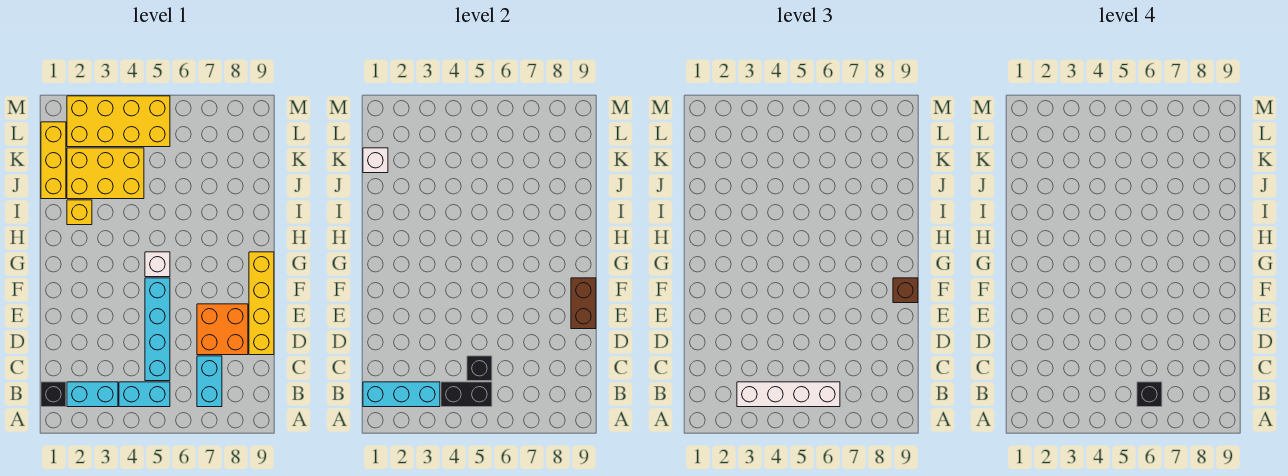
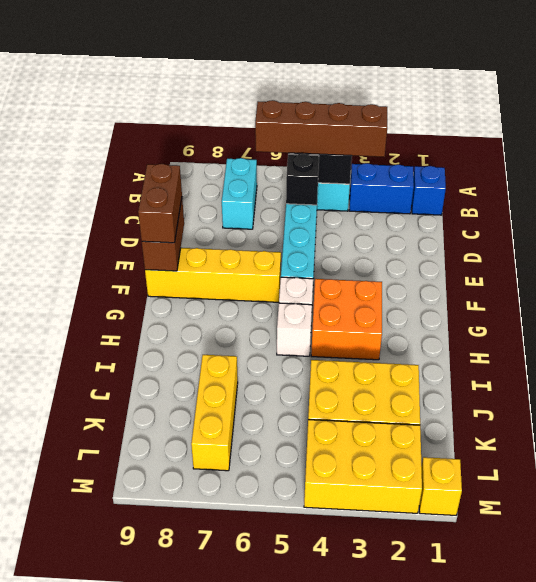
black brick B1 level 1 -> blue brick B1 level 1
cyan brick B1:B3 level 2 -> none
cyan brick B2:B3 level 1 -> blue brick B2:B3 level 1
white brick B3:B6 level 3 -> brown brick B3:B6 level 3
black brick B6 level 4 -> none
orange brick D7:E8 level 1 -> orange brick G3:H4 level 1
yellow brick D9:G9 level 1 -> yellow brick F6:F9 level 1
brown brick F9 level 3 -> brown brick E9:F9 level 3
yellow brick I2 level 1 -> yellow brick M1 level 1
yellow brick J1:L1 level 1 -> yellow brick J7:L7 level 1
white brick K1 level 2 -> white brick H5 level 1
yellow brick L2:M5 level 1 -> yellow brick L2:M4 level 1

